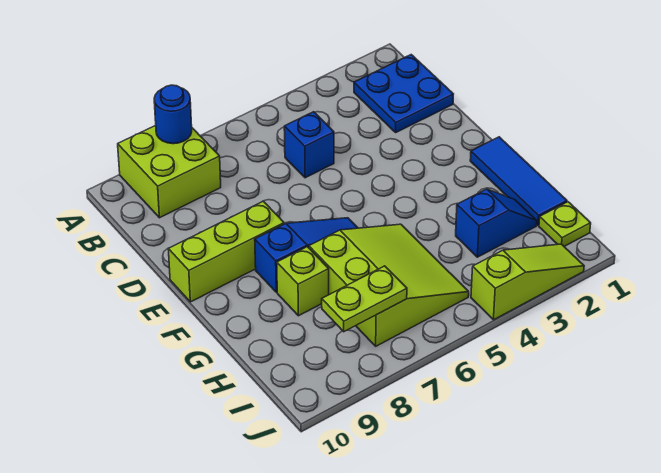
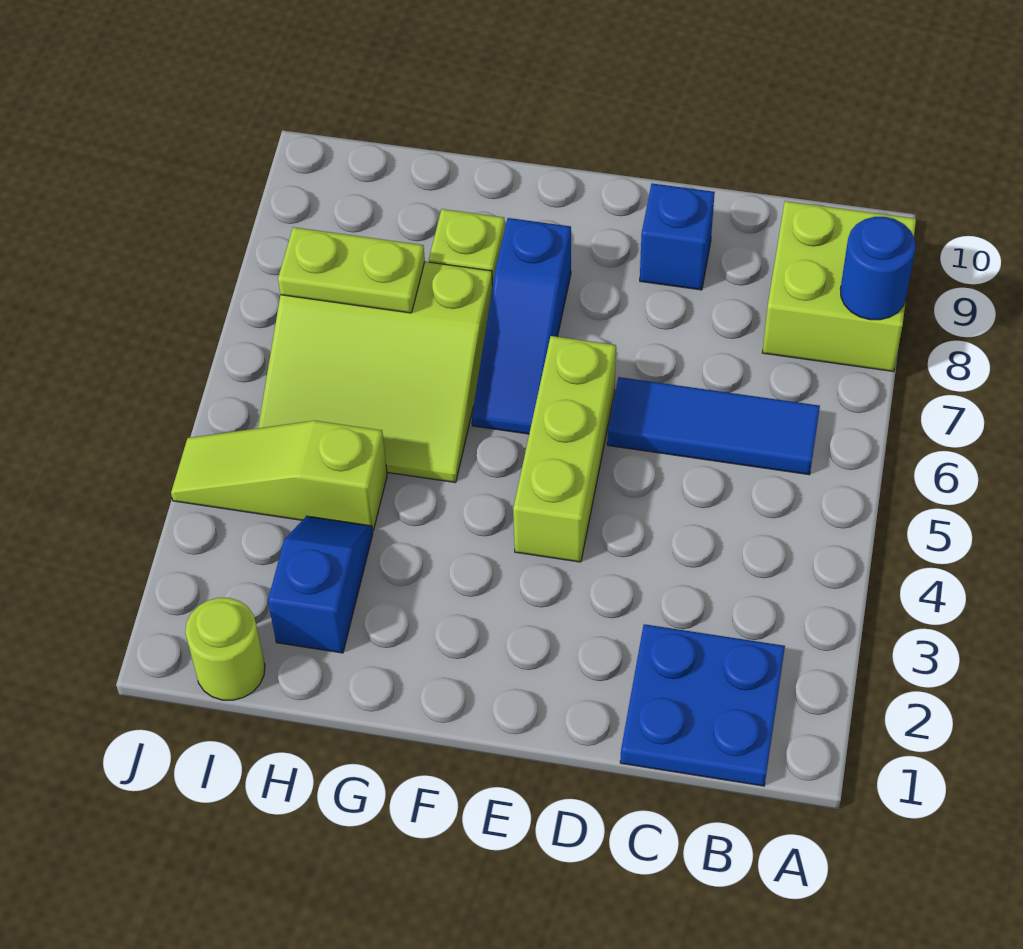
blue brick C5 level 1 -> blue brick D9 level 1
lime brick E8:E10 level 1 -> lime brick E4:E6 level 1
blue tile F1:H1 level 1 -> blue tile B6:D6 level 1
blue slope H2:H3 level 1 top 3 -> blue slope H2:H3 level 1 top 2
lime plate I1 level 1 -> lime round brick I1 level 1
lime plate I7:I8 level 2 -> lime plate H7:I7 level 2
lime slope J2:J4 level 1 top 4 -> lime slope H4:J4 level 1 top H

